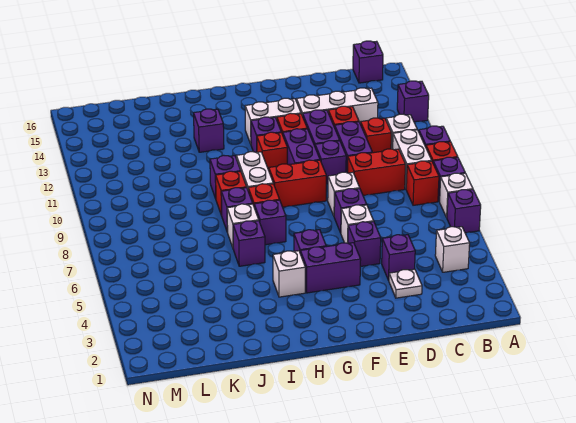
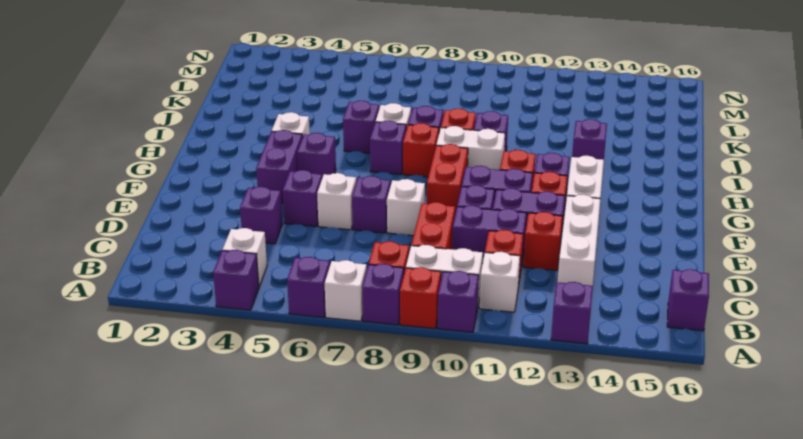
none -> purple brick A4 level 1
white plate D3 level 1 -> none

